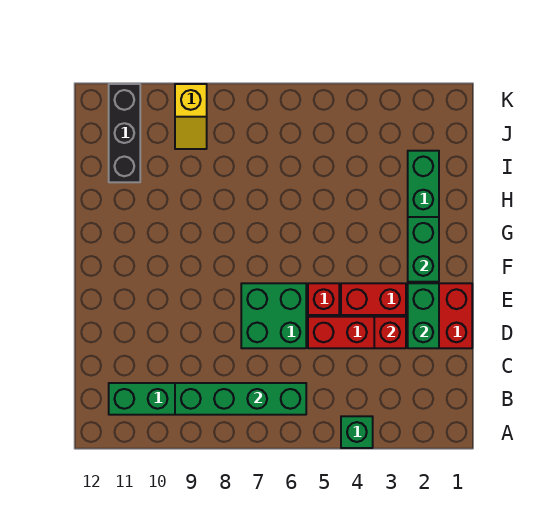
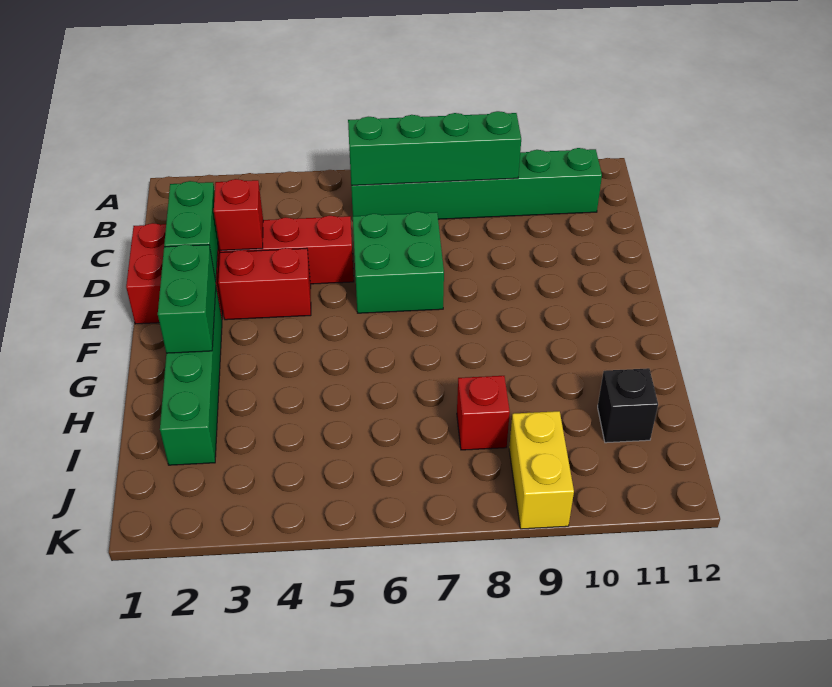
green brick A4 level 1 -> none
red brick E5 level 1 -> red brick I8 level 1
black brick I11:K11 level 1 -> black brick I11 level 1
yellow slope J9:K9 level 1 top K -> yellow brick J9:K9 level 1

